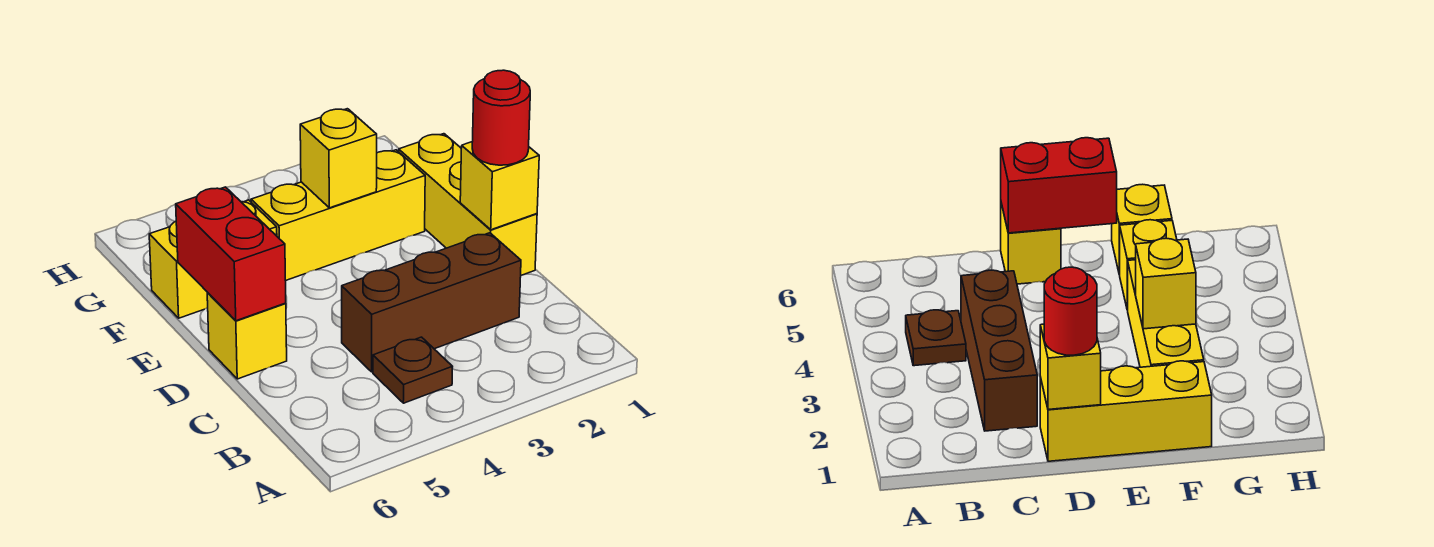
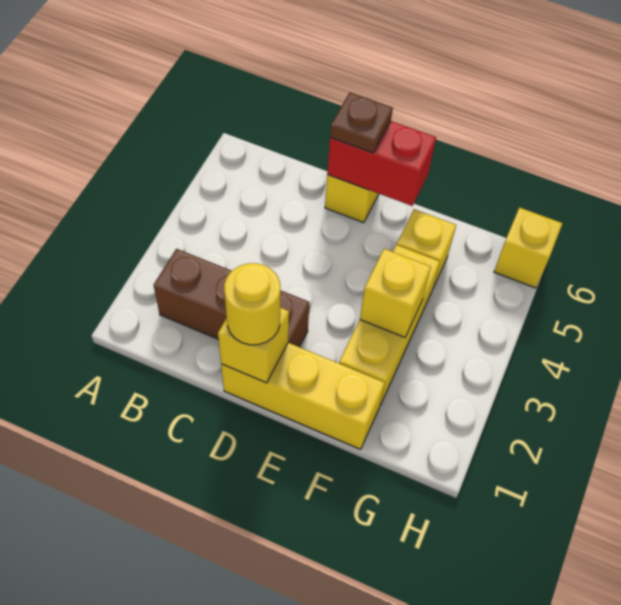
brown plate B4 level 1 -> brown plate D6 level 3
brown brick C2:C4 level 1 -> brown brick B2:D2 level 1
red round brick D1 level 3 -> yellow round brick D1 level 3
yellow brick F6 level 1 -> yellow brick H6 level 1

